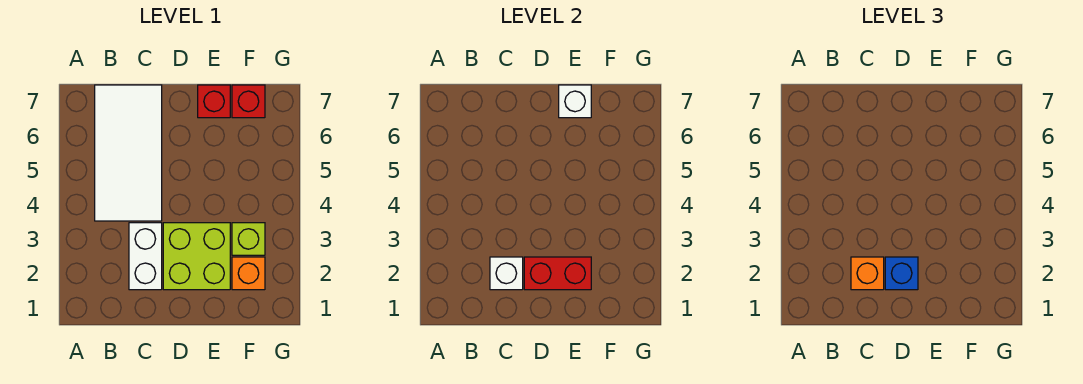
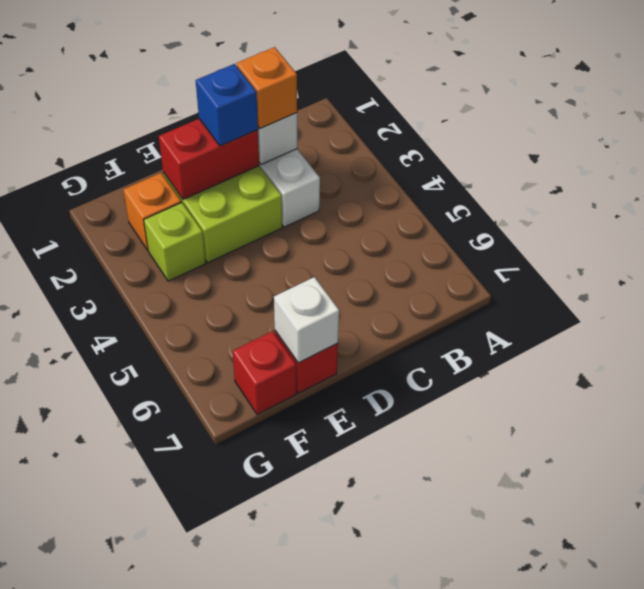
white tile B4:C7 level 1 -> none

